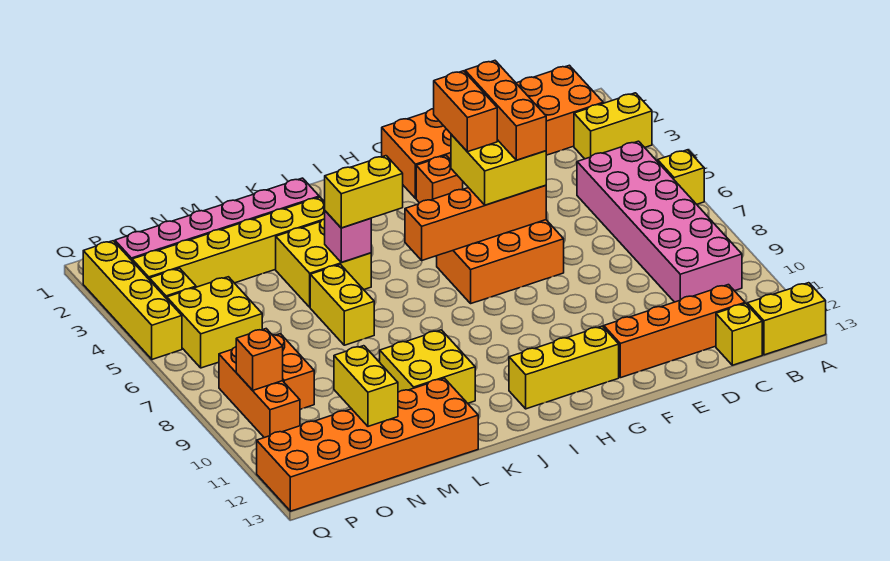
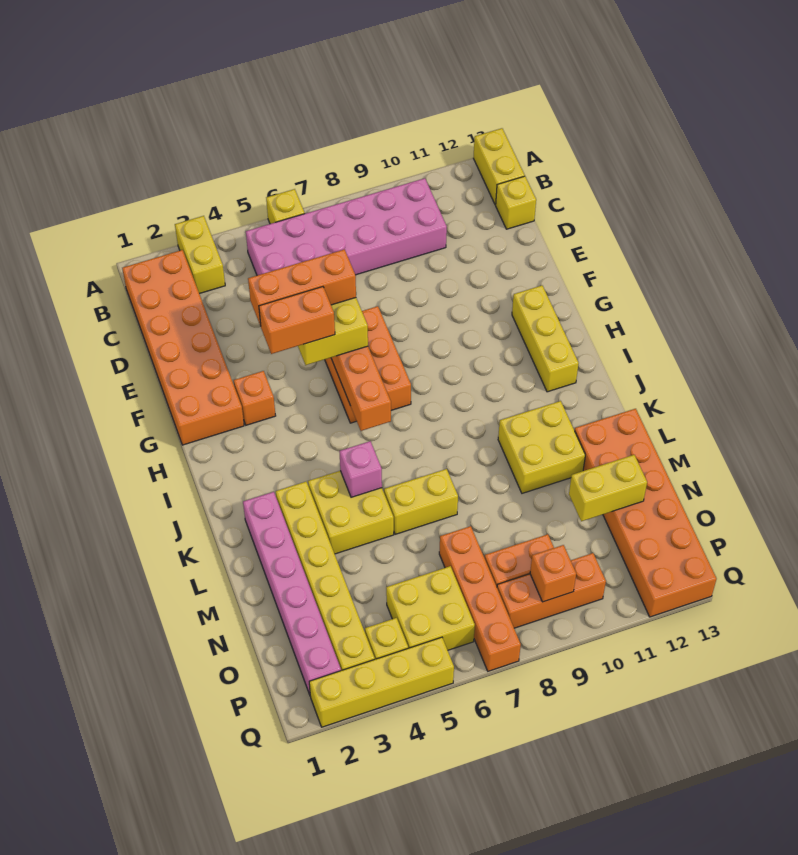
orange brick C12:F12 level 1 -> orange brick N7:Q7 level 1
yellow brick J5:K5 level 3 -> none

